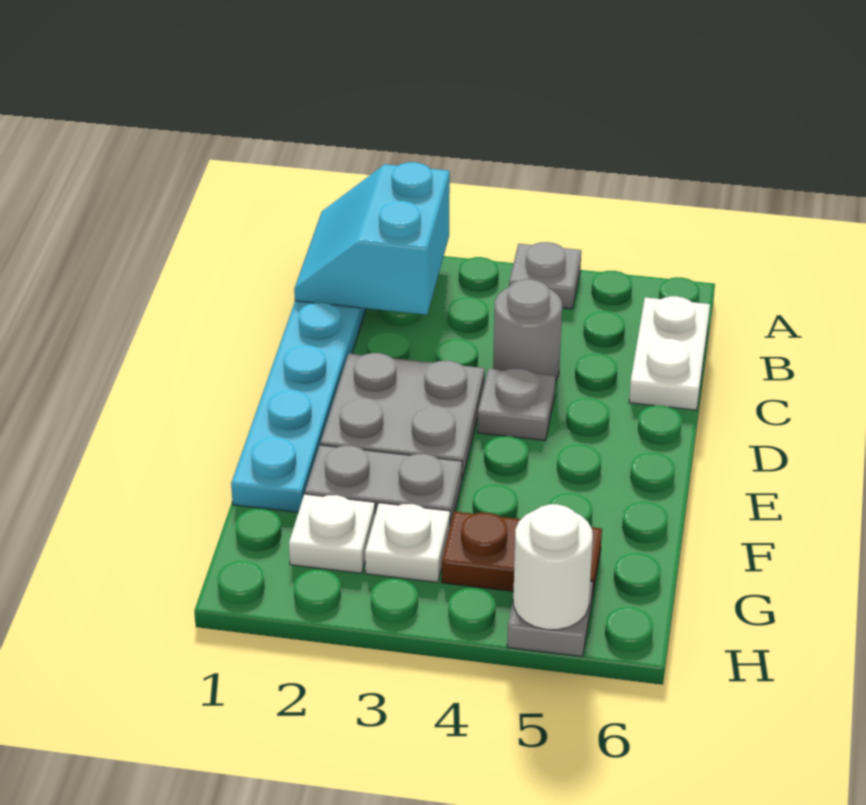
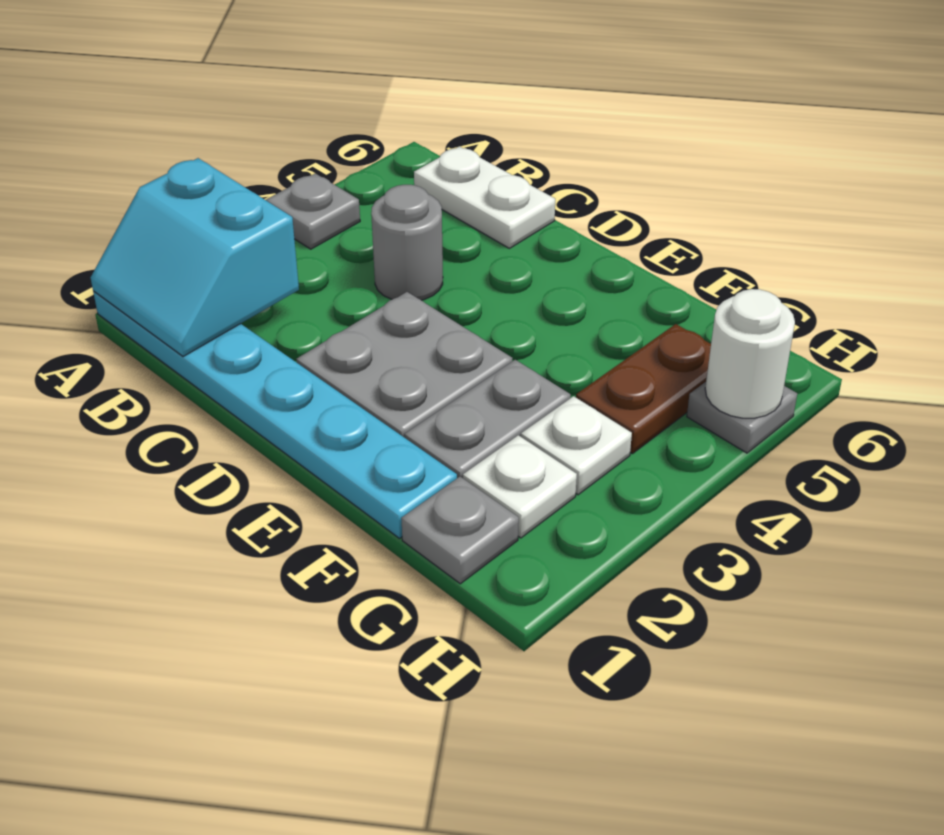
grey plate D4 level 1 -> grey plate G1 level 1

